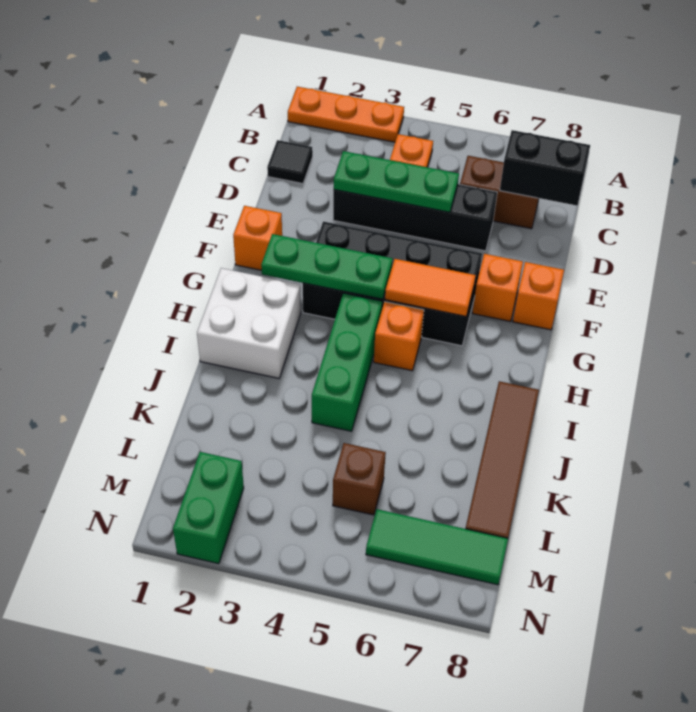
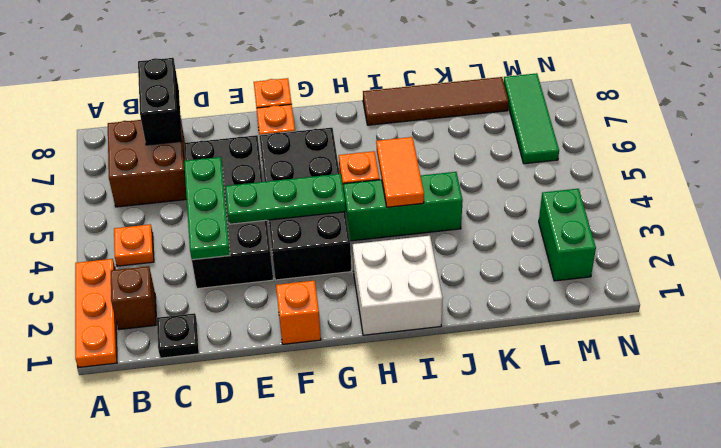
black tile C1 level 1 -> black plate C1 level 1
brown brick C6:C7 level 1 -> brown brick B6:C7 level 1
black brick D3:D6 level 1 -> black brick D3:E6 level 1
green plate G2:G4 level 2 -> green plate E4:G4 level 2
orange tile G5:G6 level 2 -> orange tile I4:I5 level 2
brown brick L5 level 1 -> brown brick B2 level 1
green brick M2:N2 level 1 -> green brick M2:M3 level 1

